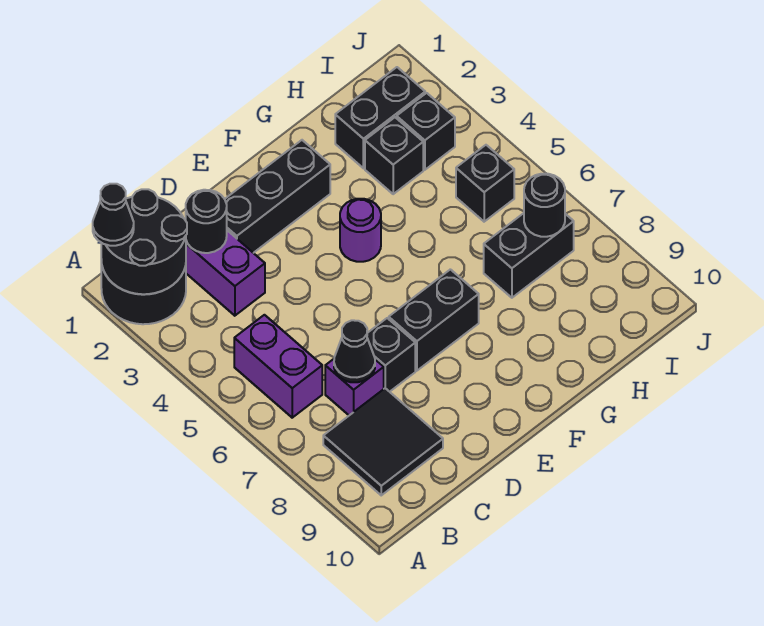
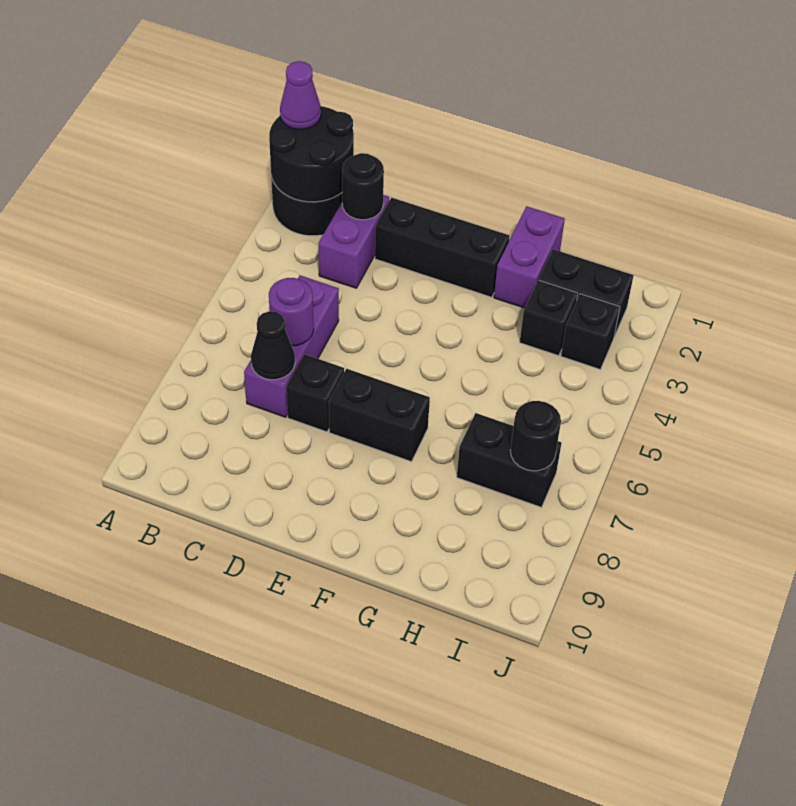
black cone A1 level 3 -> purple cone A1 level 3
purple brick B5:B6 level 1 -> purple brick G1:G2 level 1
black tile B8:C9 level 1 -> none
purple brick C7 level 1 -> purple brick C5:C7 level 1
purple round brick F4 level 1 -> purple round brick C6 level 2
black brick I5 level 1 -> none

